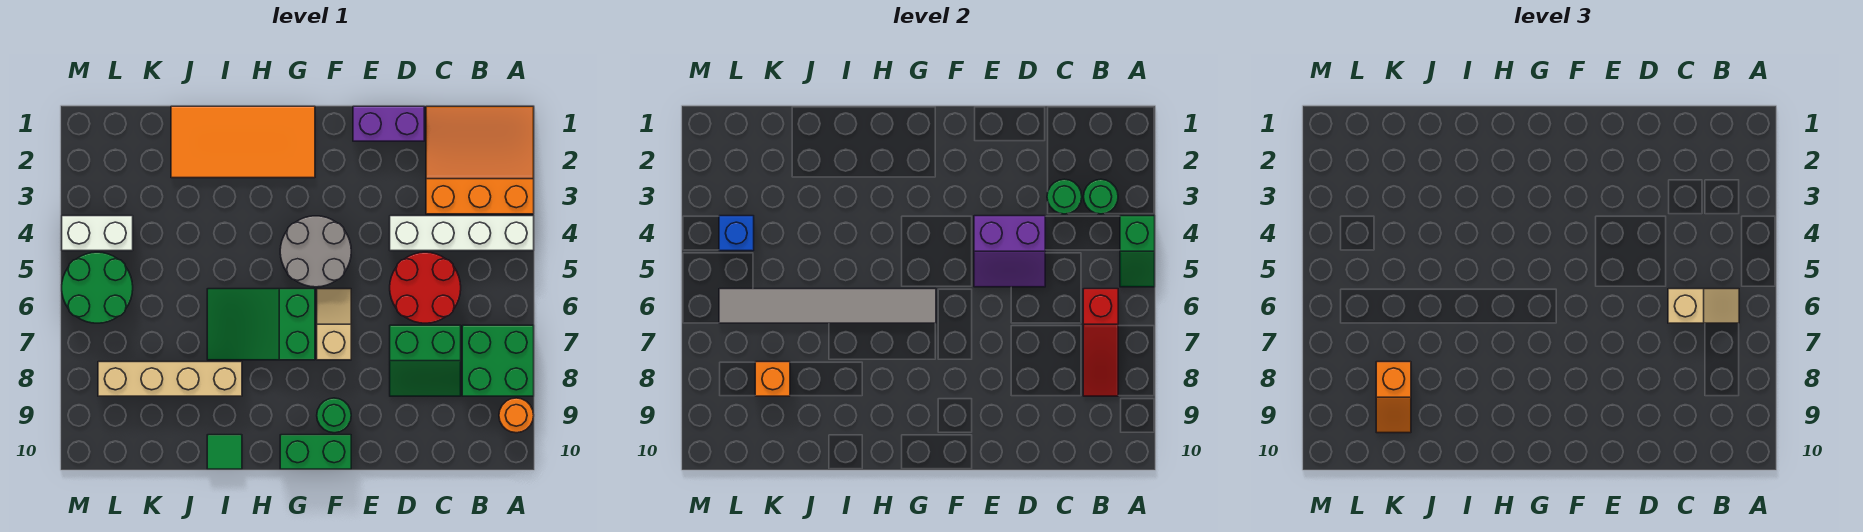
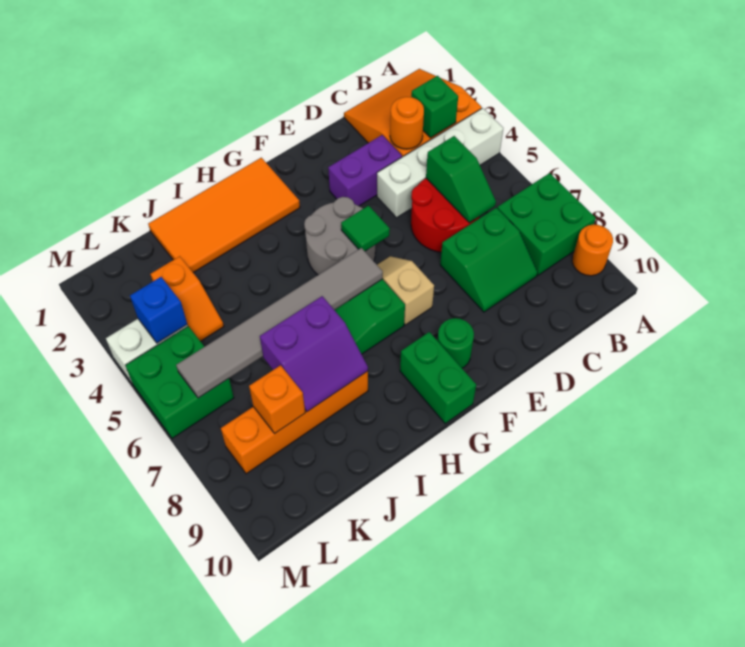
green slope A4:A5 level 2 top 4 -> green slope C5:C6 level 2 top 5
green round brick B3 level 2 -> green brick B3 level 2
red slope B6:B8 level 2 top 6 -> none
tan slope B6:C6 level 3 top C -> none
green round brick C3 level 2 -> orange round brick C3 level 2
purple brick D1:E1 level 1 -> purple brick D3:E3 level 1
purple slope D4:E5 level 2 top 4 -> purple slope I7:J8 level 2 top 7
green brick F10:G10 level 1 -> green brick G9:G10 level 1
tan brick I8:L8 level 1 -> orange brick I8:L8 level 1
green tile I10 level 1 -> green tile F5 level 2
orange slope K8:K9 level 3 top 8 -> orange slope K3:K4 level 1 top 3
green round brick L5:M6 level 1 -> green brick L5:M6 level 1

